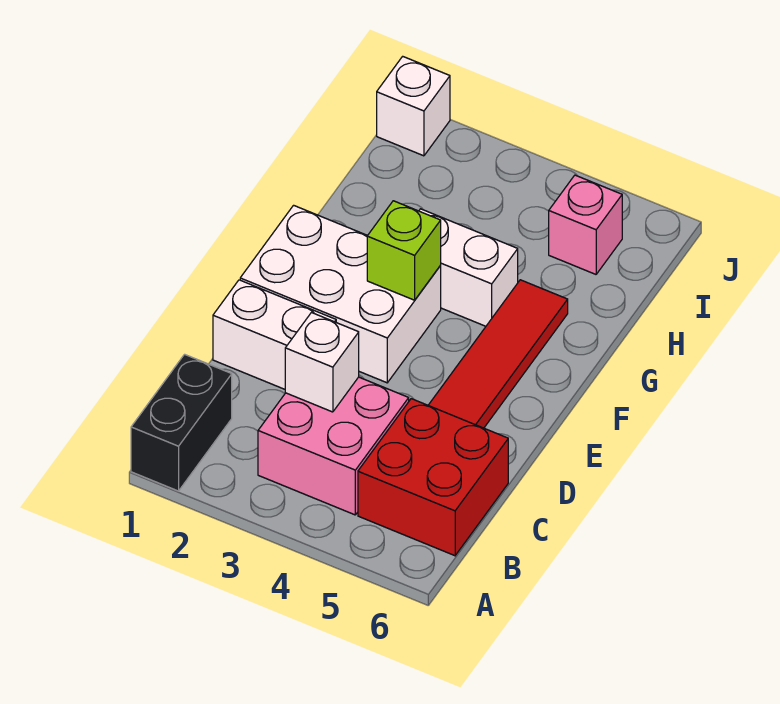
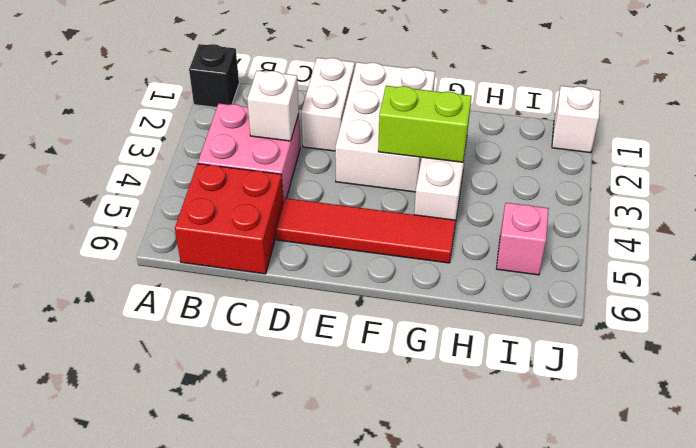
black brick A1:B1 level 1 -> black brick A1 level 1
lime brick F3 level 2 -> lime brick F3:G3 level 2

